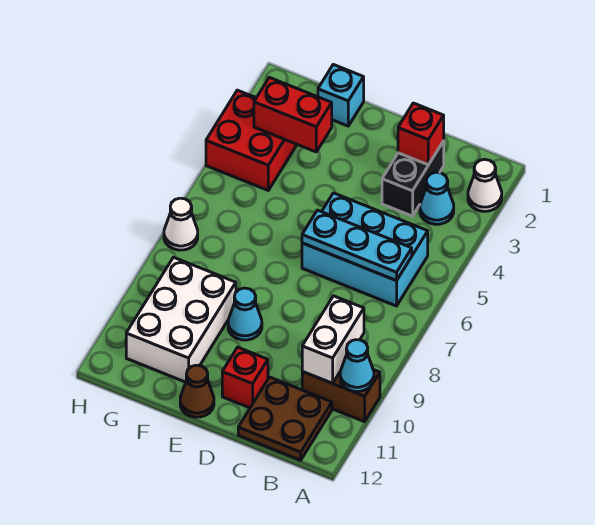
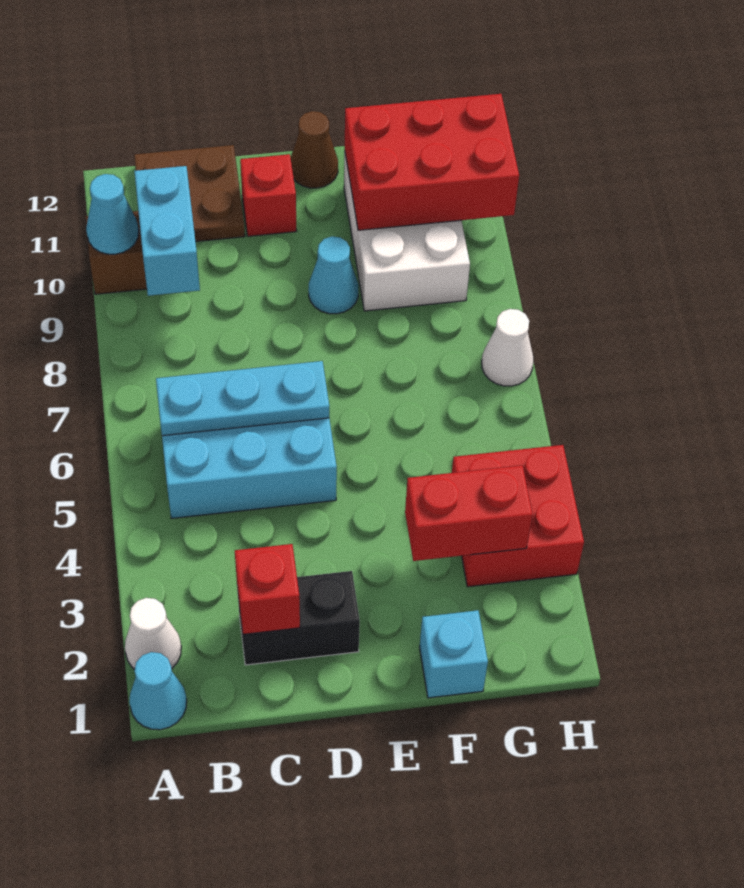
cyan cone B3 level 1 -> cyan cone A1 level 1
white brick B9:B10 level 2 -> cyan brick B9:B10 level 2
black brick C2:C3 level 1 -> black brick C2:D2 level 1
none -> red brick F10:H11 level 2

